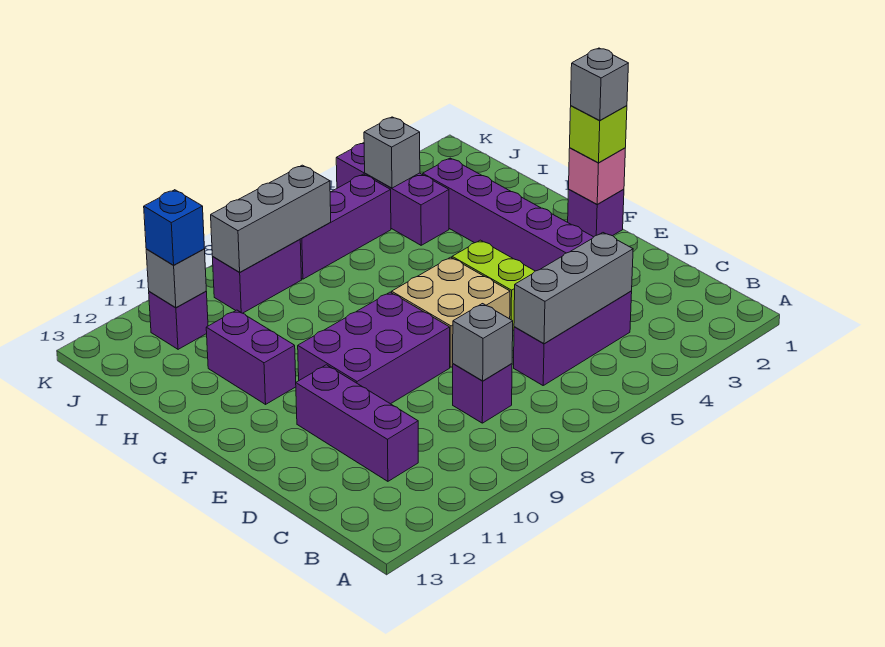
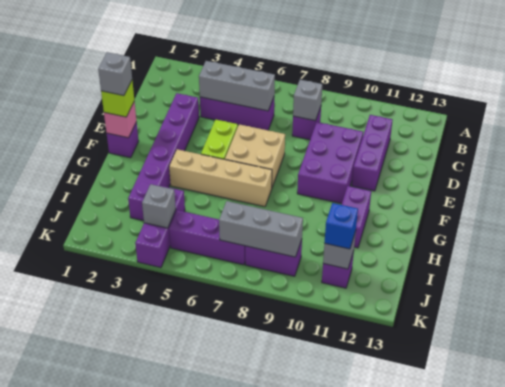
purple brick E8:F10 level 1 -> purple brick D9:F10 level 1
none -> tan brick G4:G7 level 1

